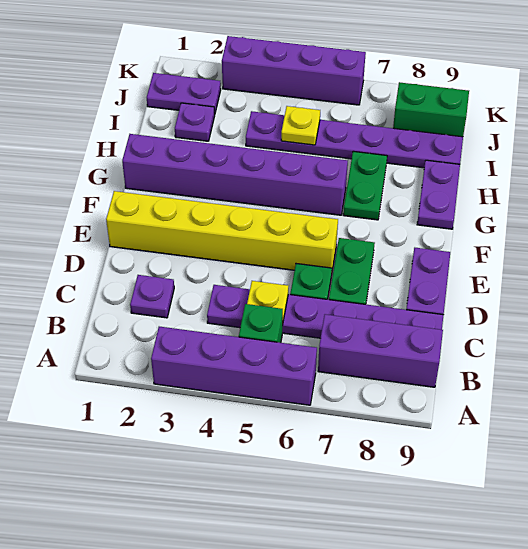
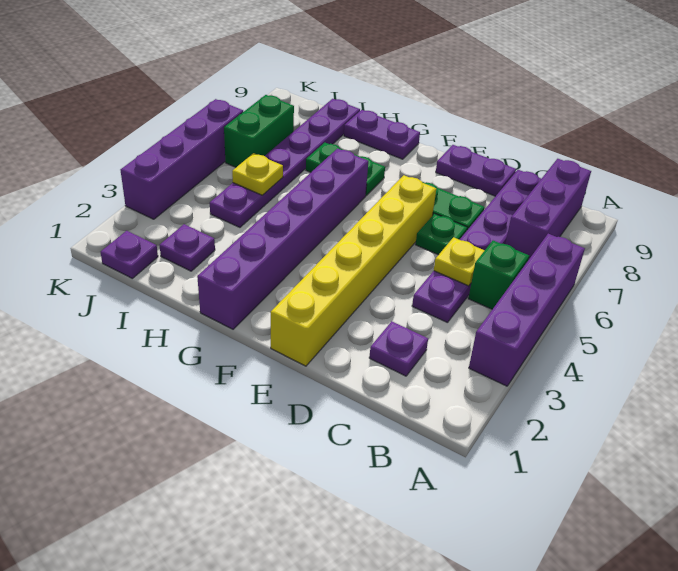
purple plate J1:J2 level 1 -> purple plate J1 level 1
green brick J8:J9 level 1 -> green brick J6:J7 level 1

